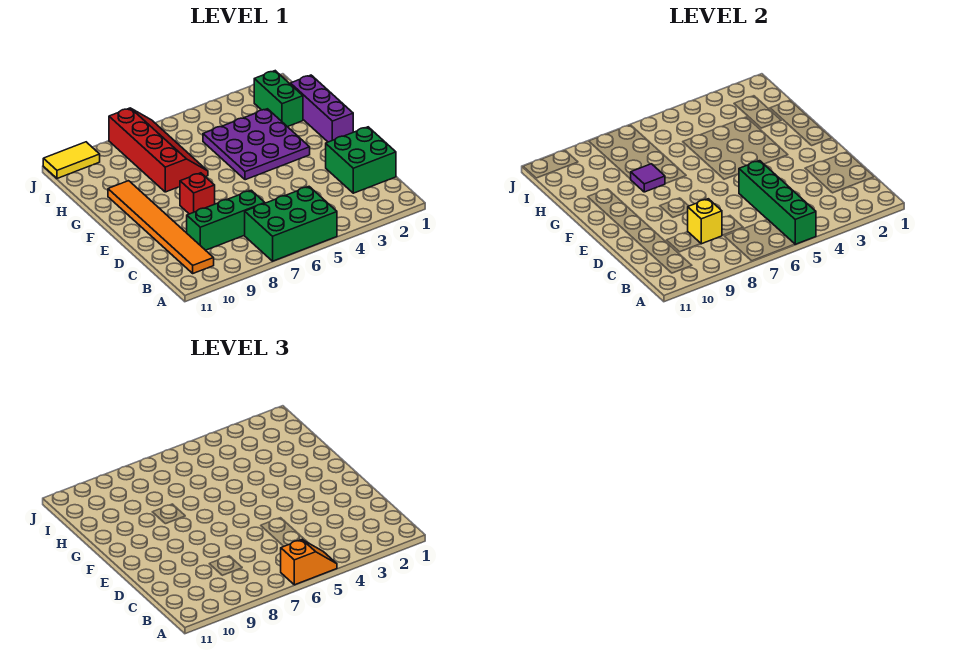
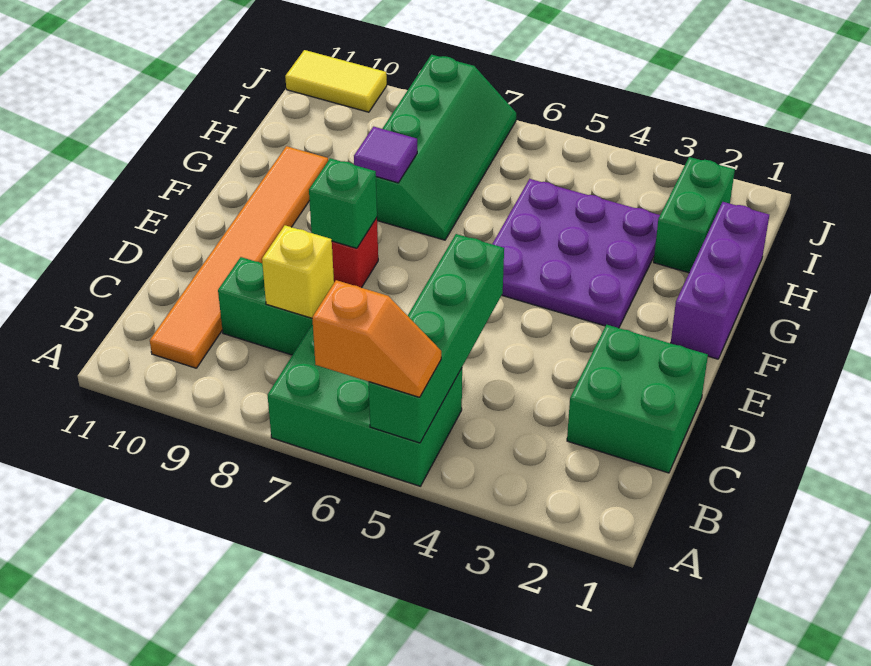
none -> green brick E8 level 2
red slope G7:J8 level 1 top 8 -> green slope G7:J8 level 1 top 8

